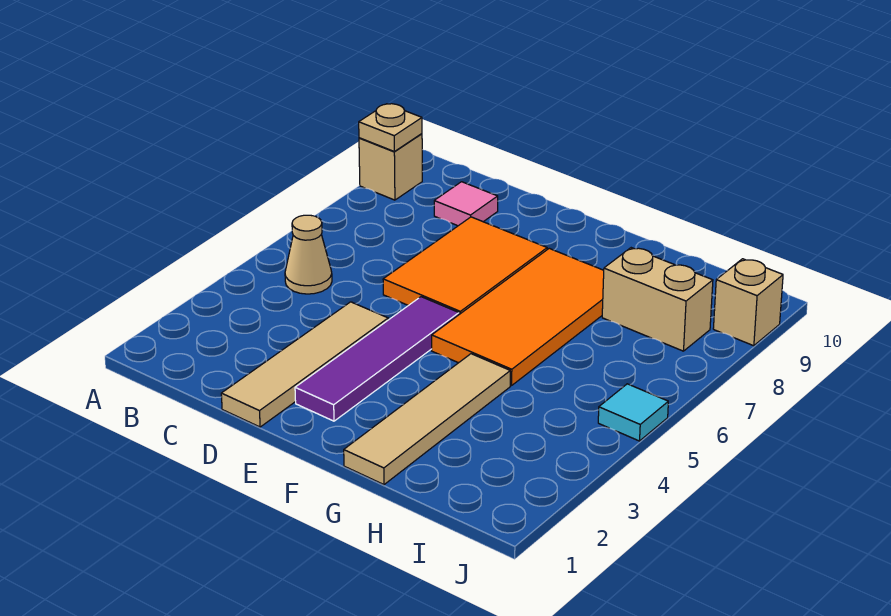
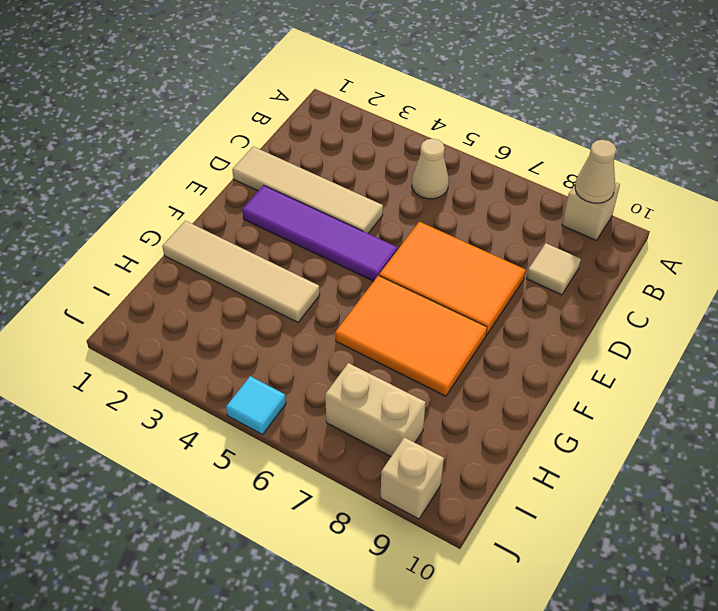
tan plate A9 level 2 -> tan cone A9 level 2
pink tile C9 level 1 -> tan tile C9 level 1
orange tile F5:G8 level 1 -> orange tile F6:G8 level 1
tan brick H8:I8 level 1 -> tan brick I7:I8 level 1

